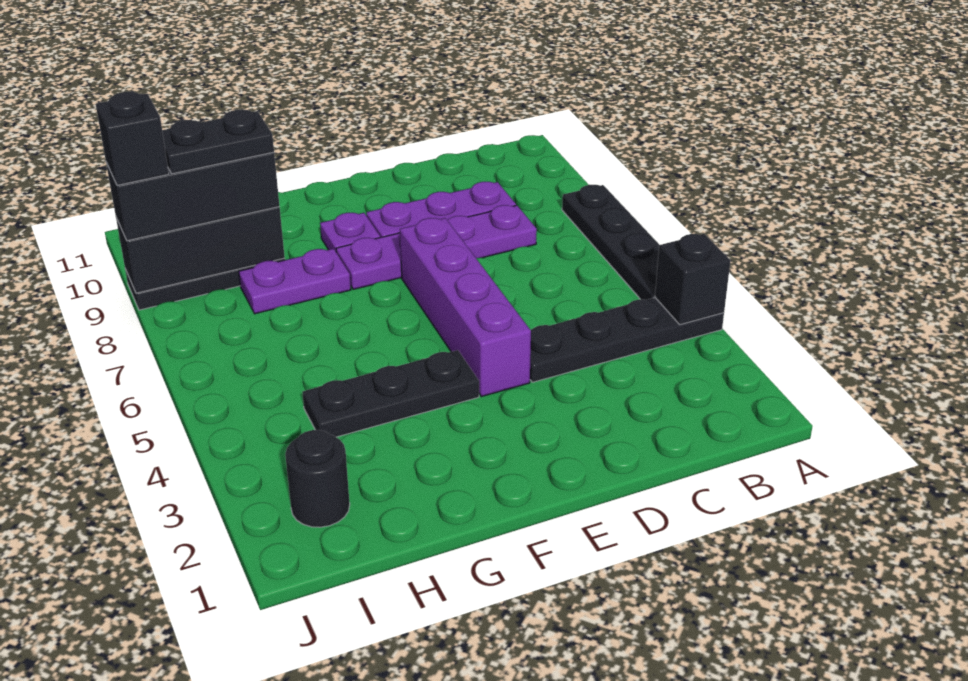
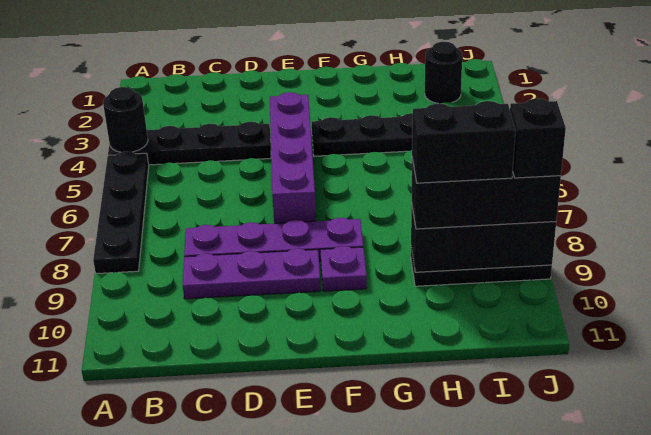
black brick A4 level 2 -> black round brick A4 level 2
purple plate G8:H8 level 1 -> none
black plate H9:I9 level 4 -> black brick H9:I9 level 4

